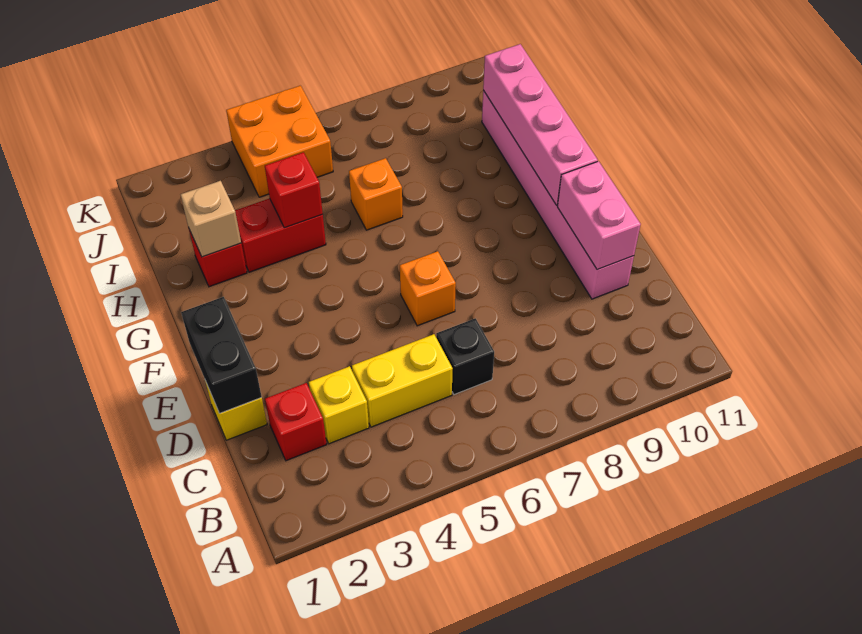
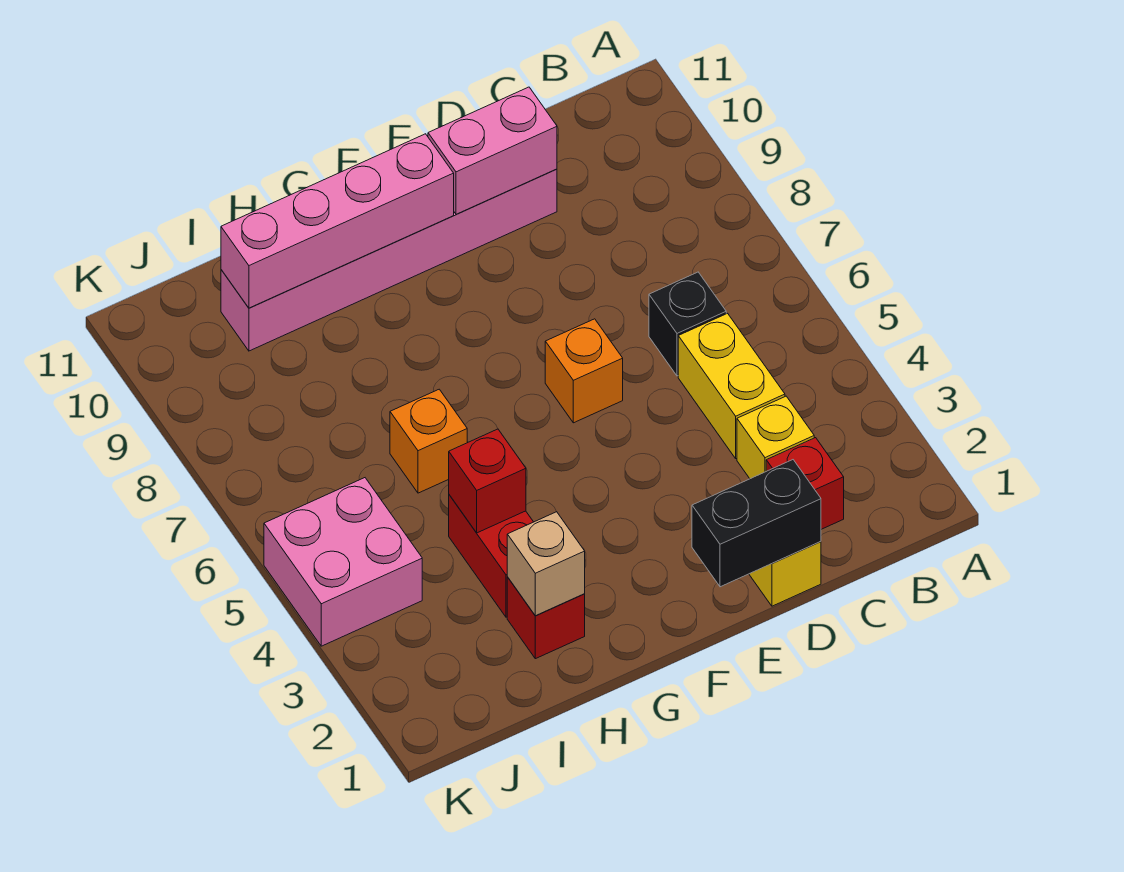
orange brick J4:K5 level 1 -> pink brick J4:K5 level 1

